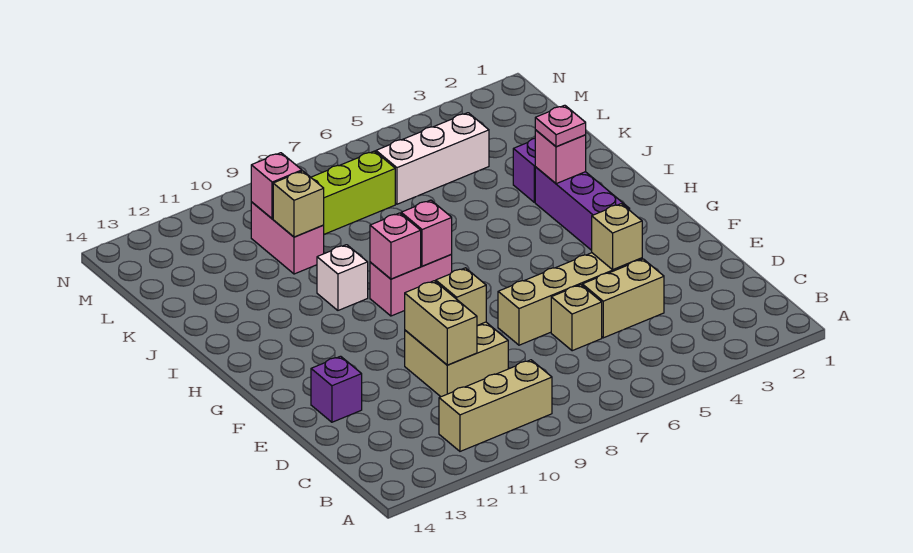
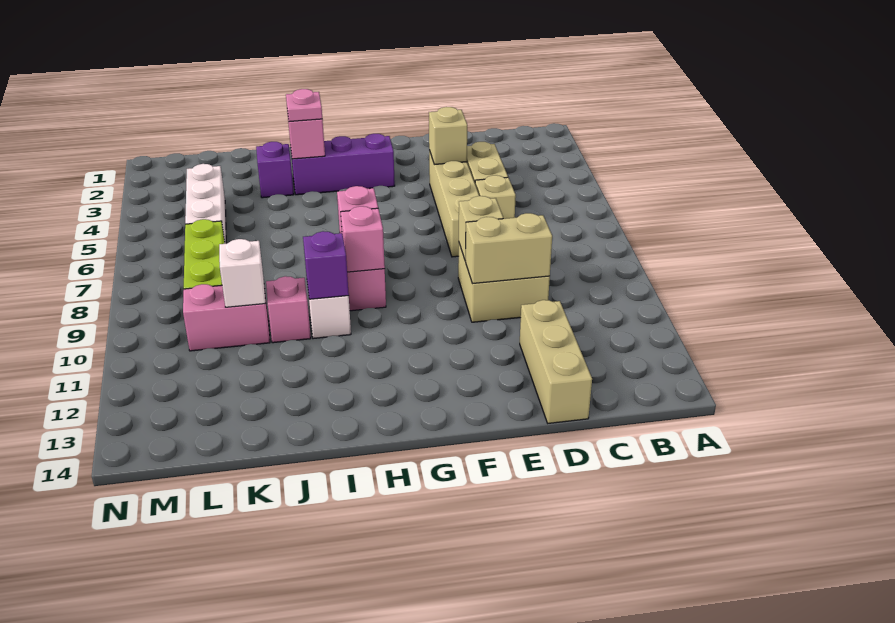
tan brick B9:B11 level 1 -> tan brick D12:D14 level 1
purple brick E13 level 1 -> purple brick I10 level 2
tan brick K10 level 2 -> white brick K10 level 2
pink brick L10 level 2 -> pink brick J10 level 1

